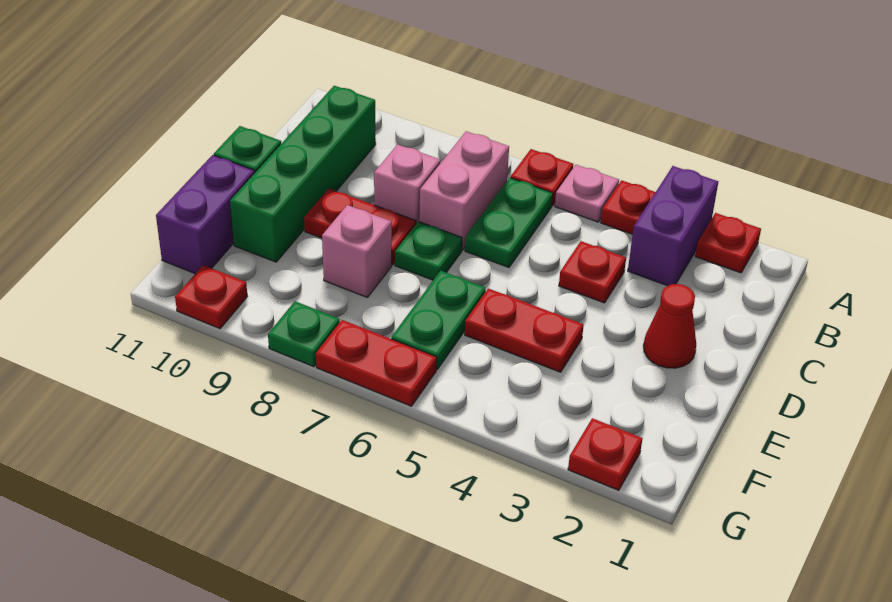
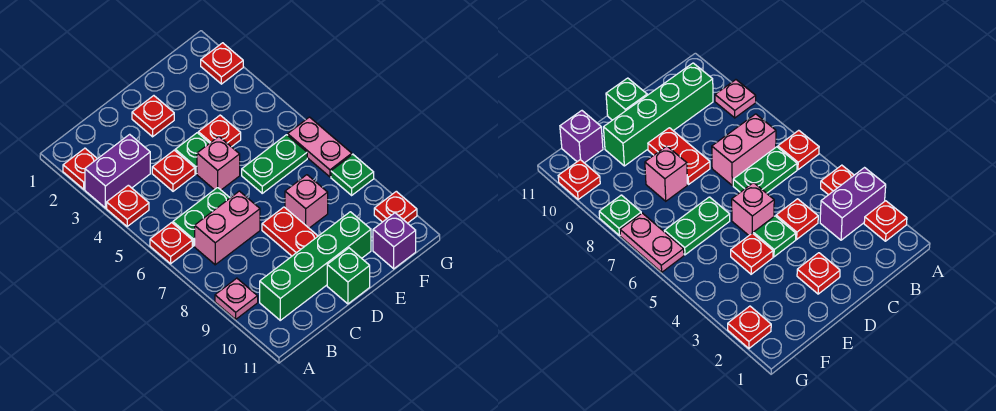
pink plate A5 level 1 -> pink plate A9 level 1
pink brick C8 level 1 -> pink brick D5 level 1
red cone D2 level 1 -> red plate D2 level 1
green plate D7 level 1 -> green plate D4 level 1
red plate E4:E5 level 1 -> red plate E4 level 1
purple brick E11:F11 level 1 -> purple brick F11 level 1
red plate G6:G7 level 1 -> pink plate G6:G7 level 1

